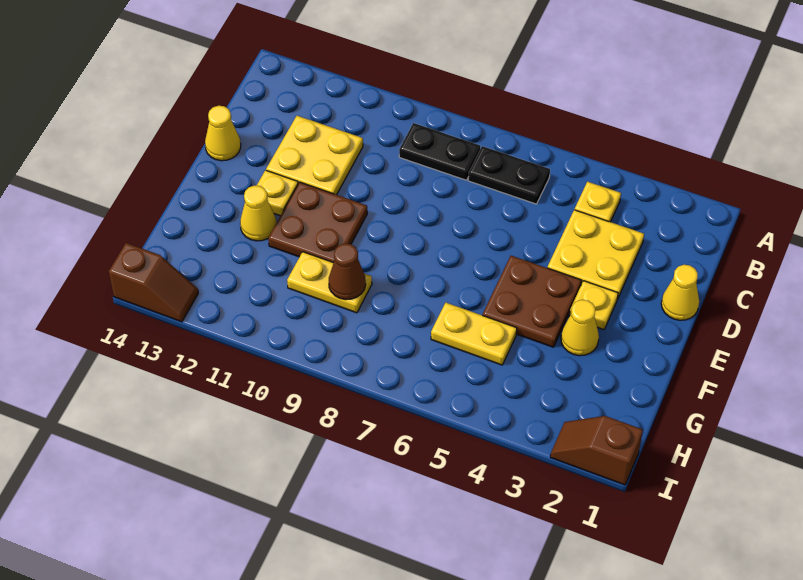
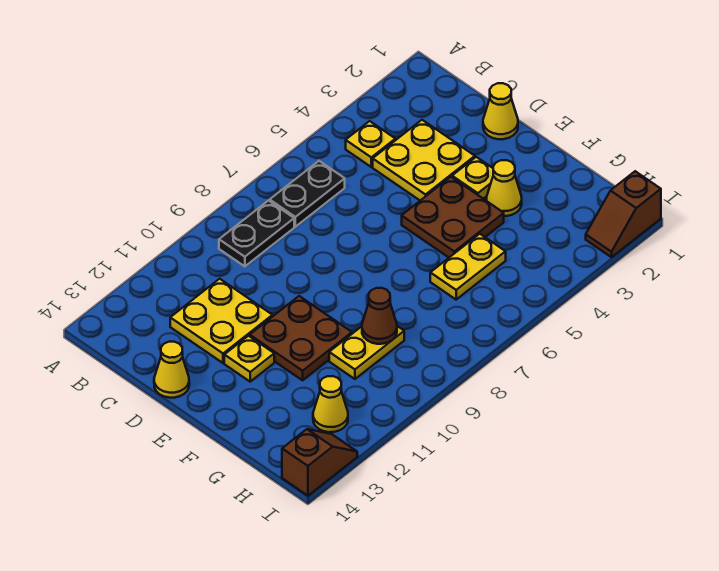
yellow cone F12 level 1 -> yellow cone H12 level 1

